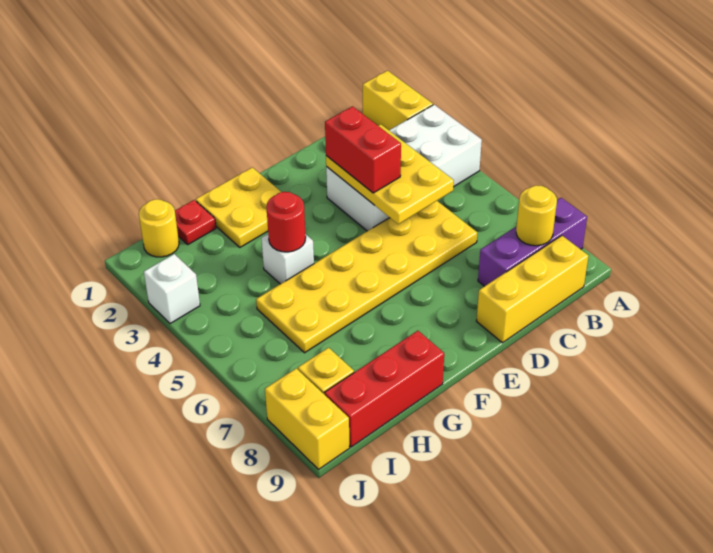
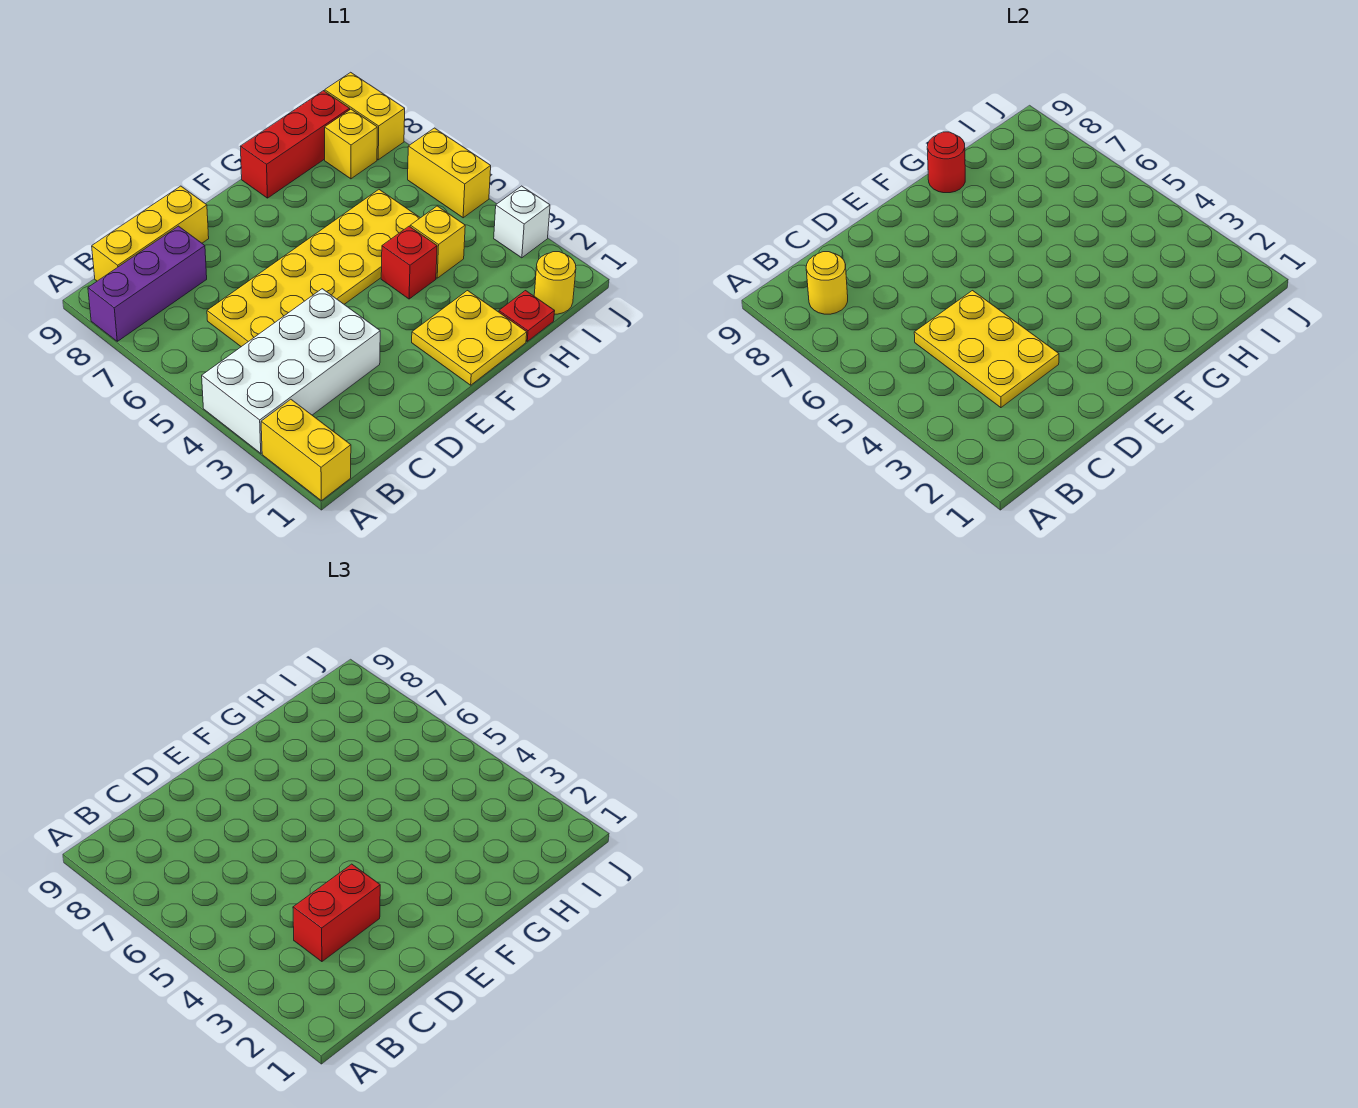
red brick D3:D4 level 3 -> red brick C3:D3 level 3
white brick G4 level 1 -> red brick G4 level 1
red round brick G4 level 2 -> red round brick G9 level 2
none -> yellow brick H4 level 1
none -> yellow brick J5:J6 level 1

